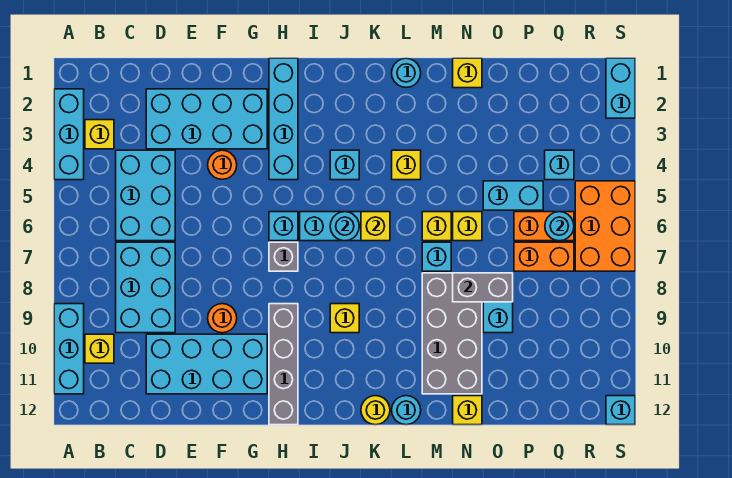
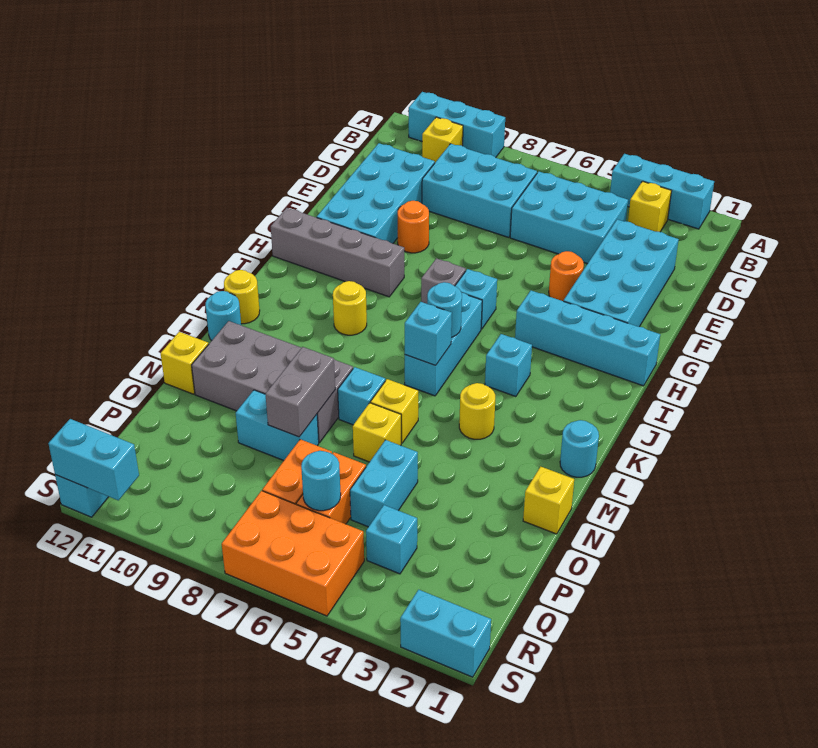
yellow brick J9 level 1 -> yellow round brick J9 level 1
yellow brick K6 level 2 -> cyan brick K6 level 2
yellow brick L4 level 1 -> yellow round brick L4 level 1
none -> cyan brick S11:S12 level 2

